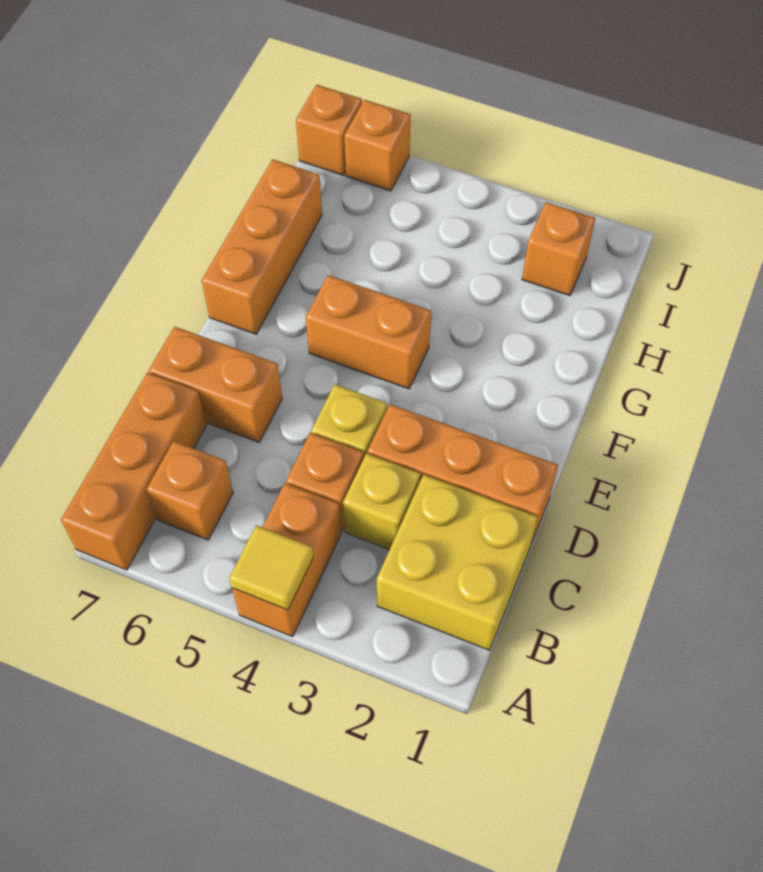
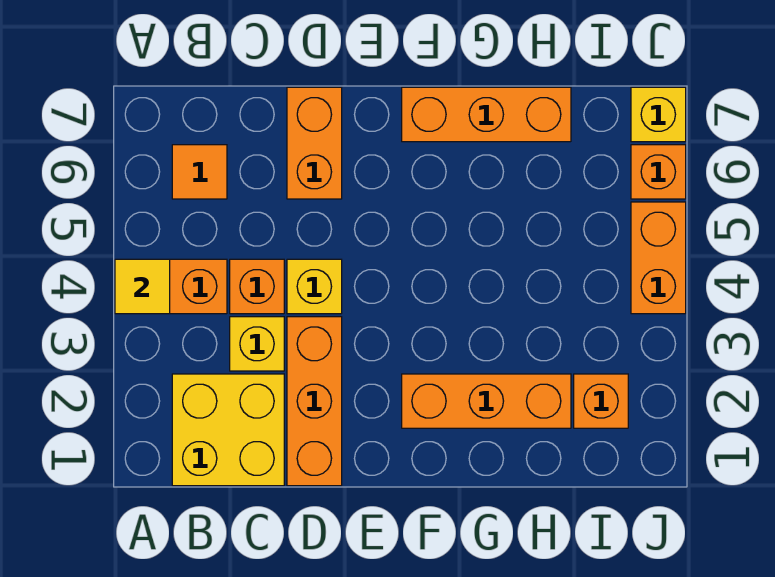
orange brick A7:C7 level 1 -> orange brick F2:H2 level 1
orange brick B6 level 1 -> orange tile B6 level 1
orange brick F4:F5 level 1 -> orange brick J4:J5 level 1
orange brick J7 level 1 -> yellow brick J7 level 1

